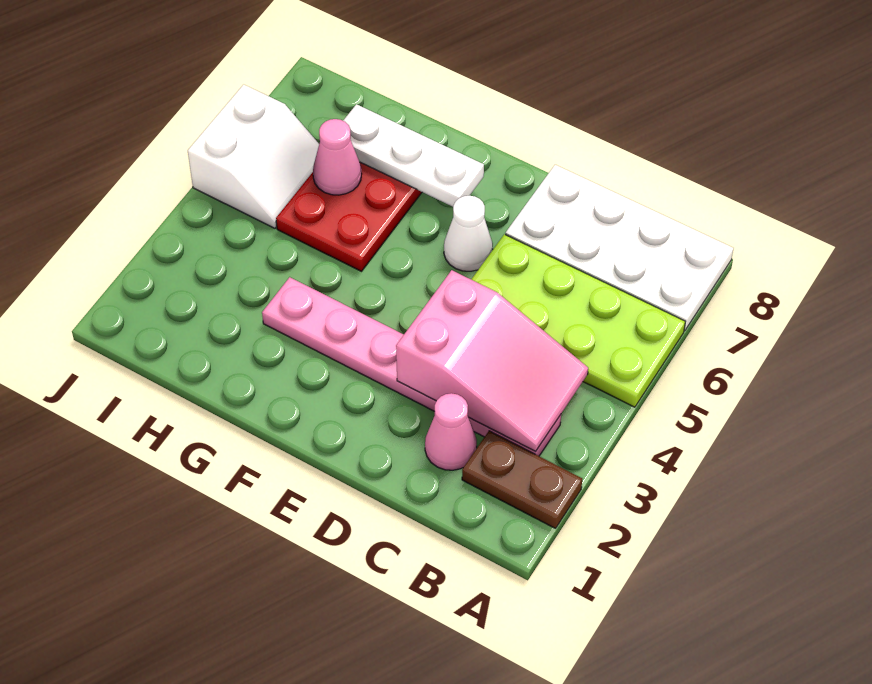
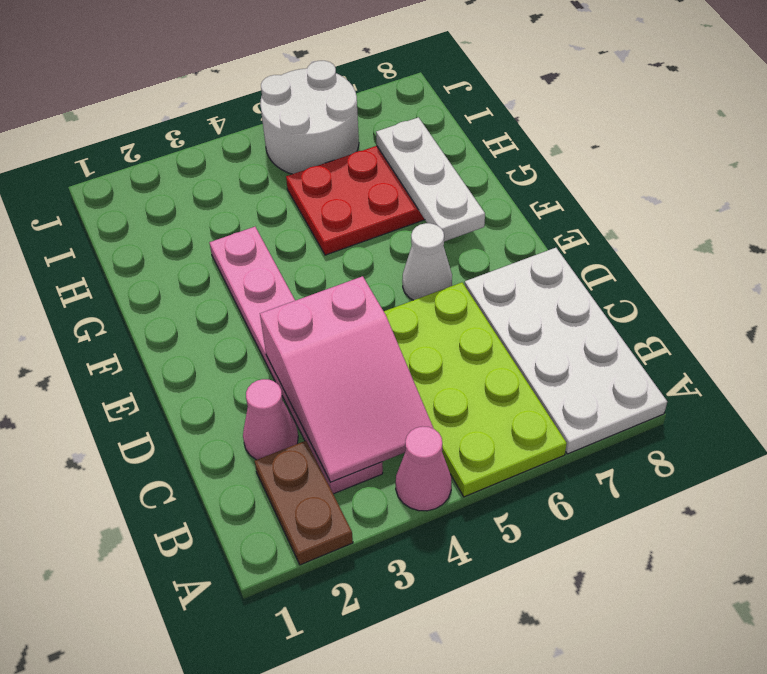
pink cone H6 level 2 -> pink cone A4 level 1
white slope I5:J6 level 1 top J -> white round brick I5:J6 level 1

